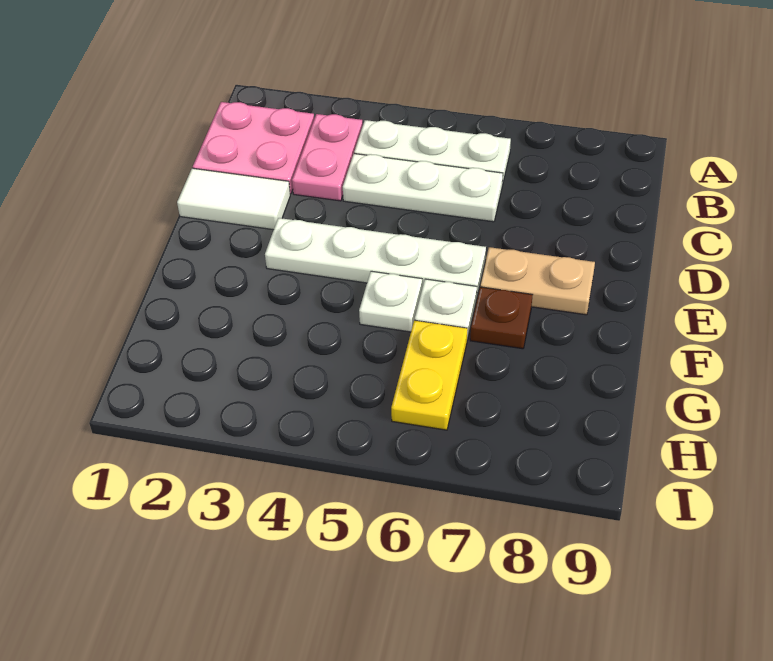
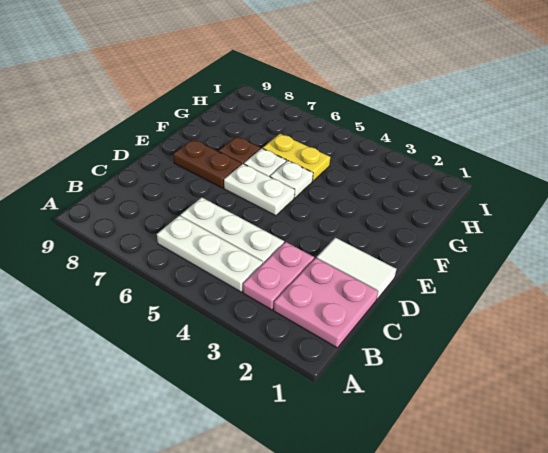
white plate E3:E6 level 1 -> white plate E5:E6 level 1
tan plate E7:E8 level 1 -> brown plate E7:E8 level 1
yellow plate G6:H6 level 1 -> yellow plate G5:G6 level 1

